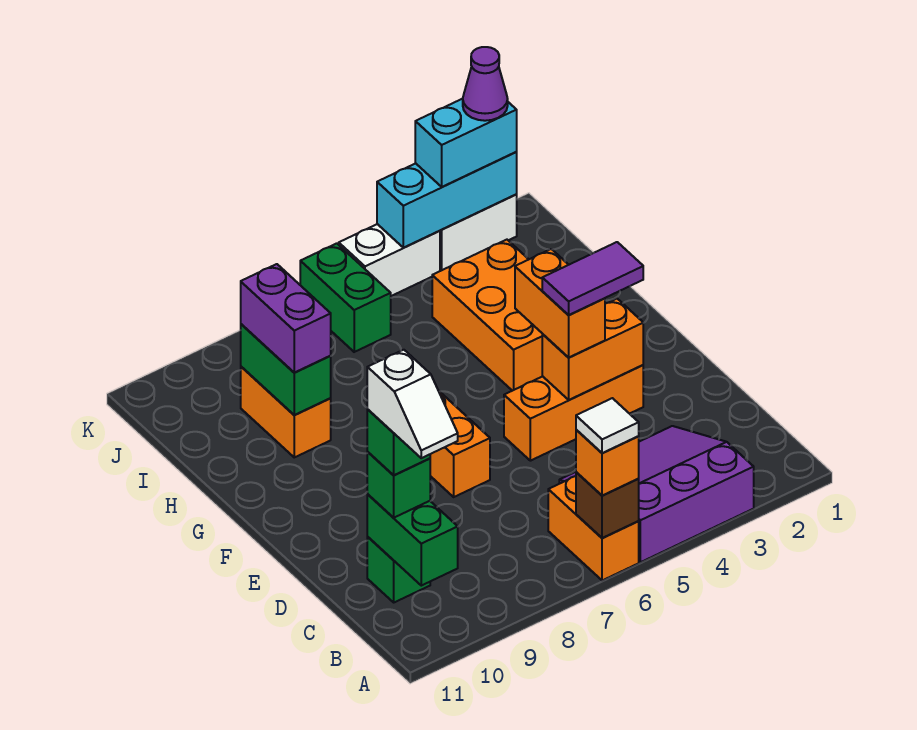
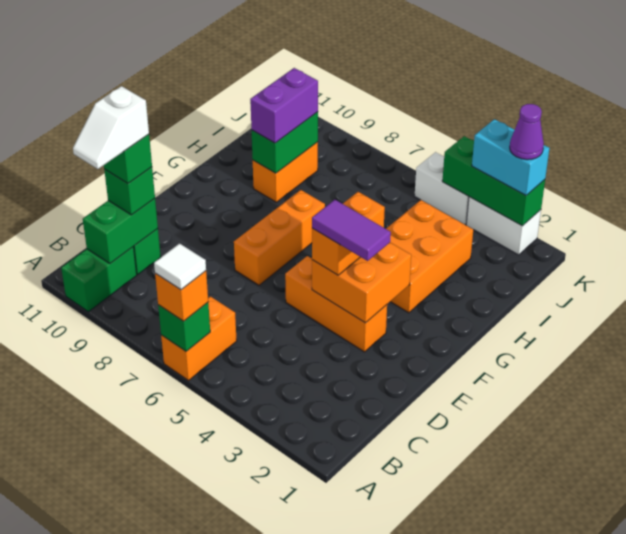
purple slope A3:C5 level 1 top A -> none
brown brick A6 level 2 -> green brick A6 level 2
orange brick E3:E4 level 2 -> orange brick E3:F4 level 2
green brick J6:K6 level 1 -> green brick A10:B10 level 1
cyan brick K2:K4 level 2 -> green brick K2:K4 level 2

